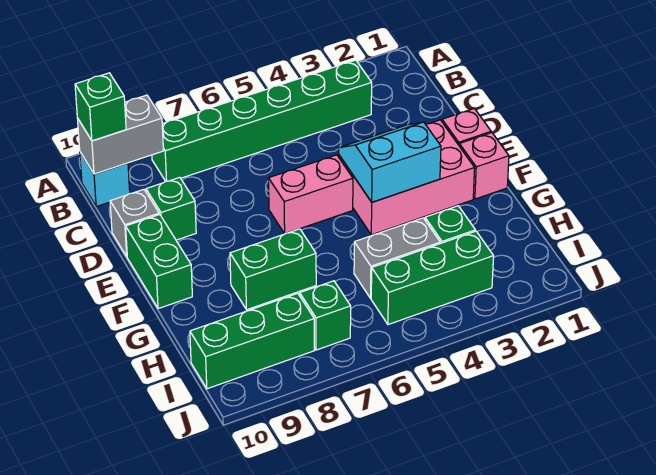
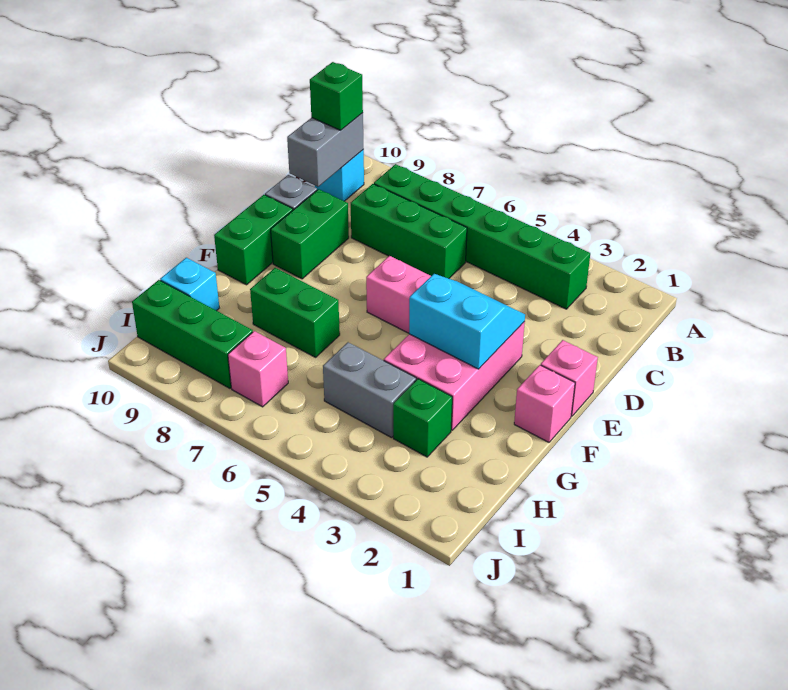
grey brick B9:B10 level 2 -> grey brick B10:C10 level 2
green brick D9 level 1 -> green brick D9:E9 level 1
pink brick E2:F4 level 1 -> pink brick E3:G4 level 1
none -> cyan brick H10 level 1
green brick I3:I5 level 1 -> green brick C6:C8 level 1
green brick I7 level 1 -> pink brick I7 level 1

